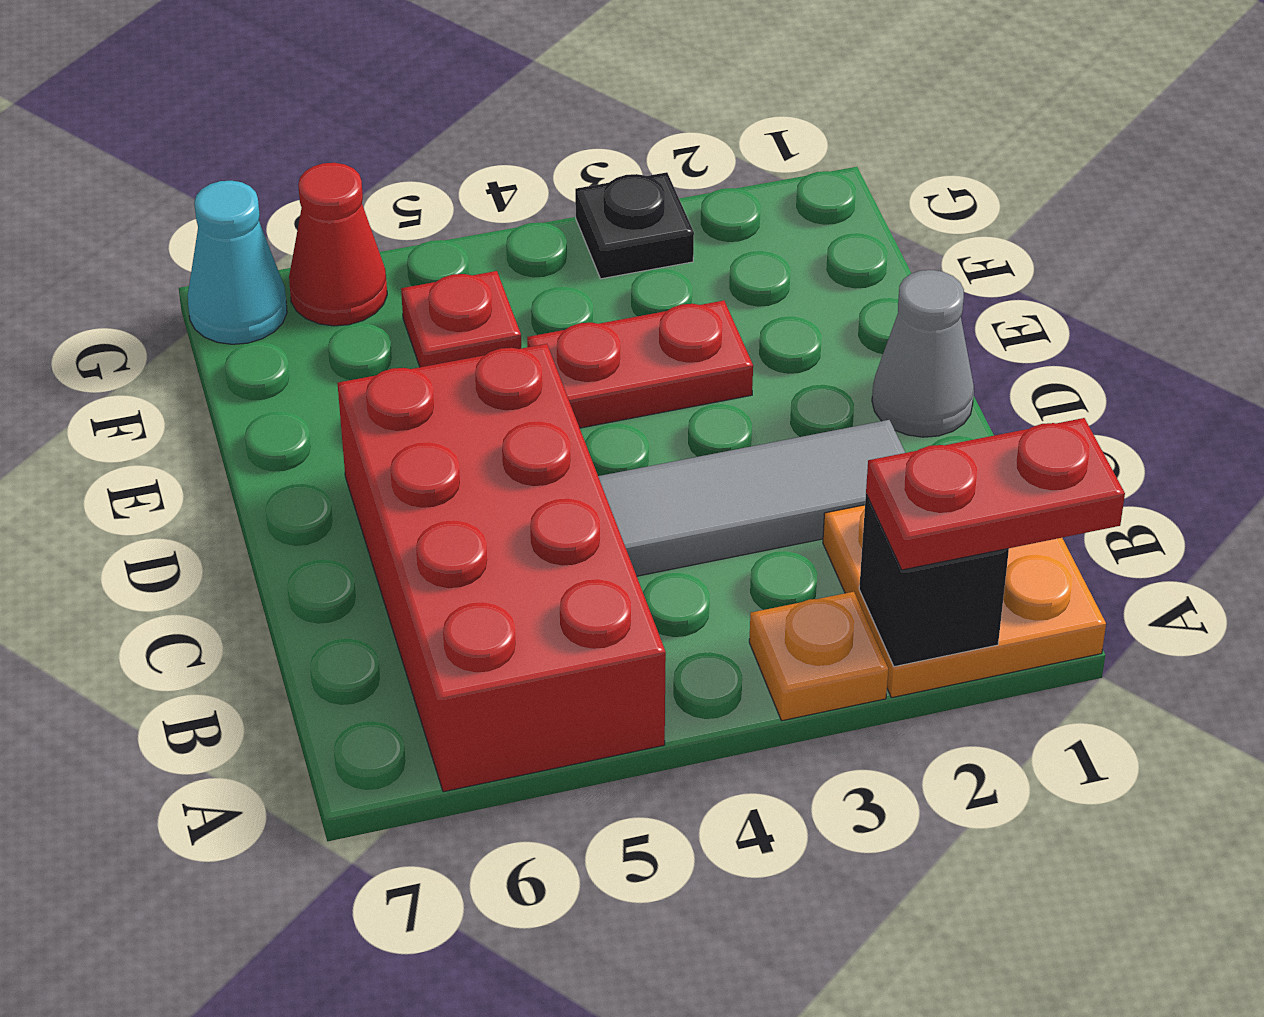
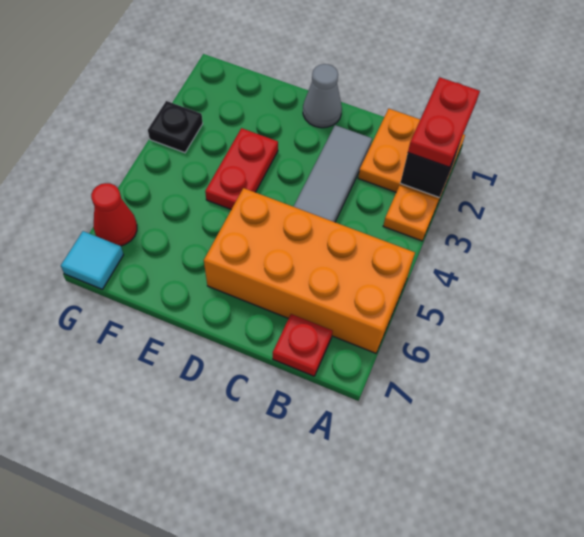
red brick A5:D6 level 1 -> orange brick A5:D6 level 1
red plate F5 level 1 -> red plate B7 level 1
cyan cone G7 level 1 -> cyan tile G7 level 1

